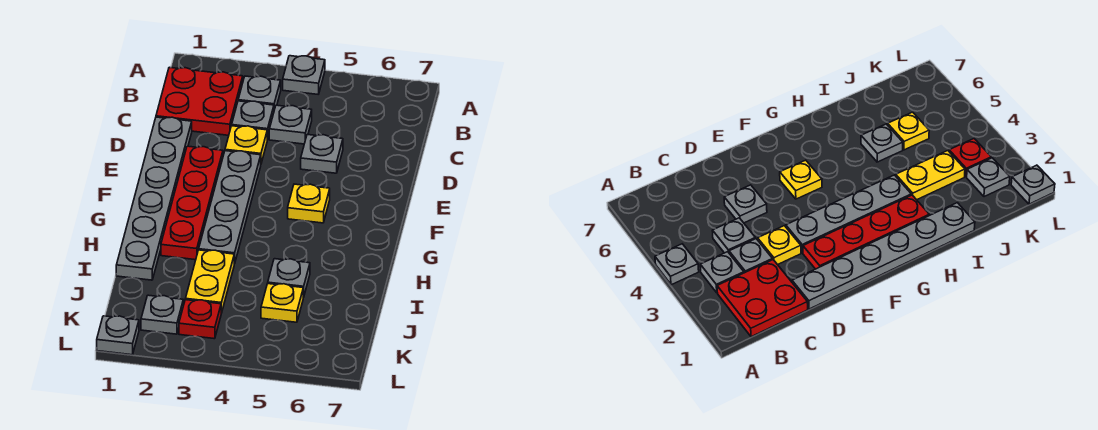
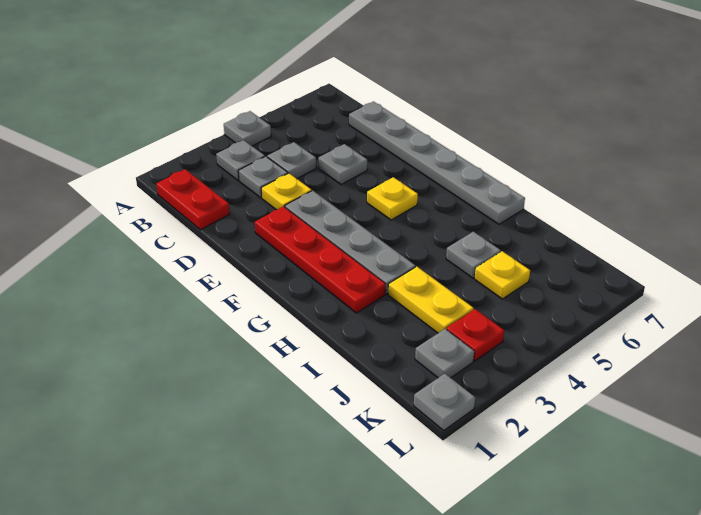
red plate B1:C2 level 1 -> red plate B1:C1 level 1
grey plate D1:I1 level 1 -> grey plate C7:H7 level 1

